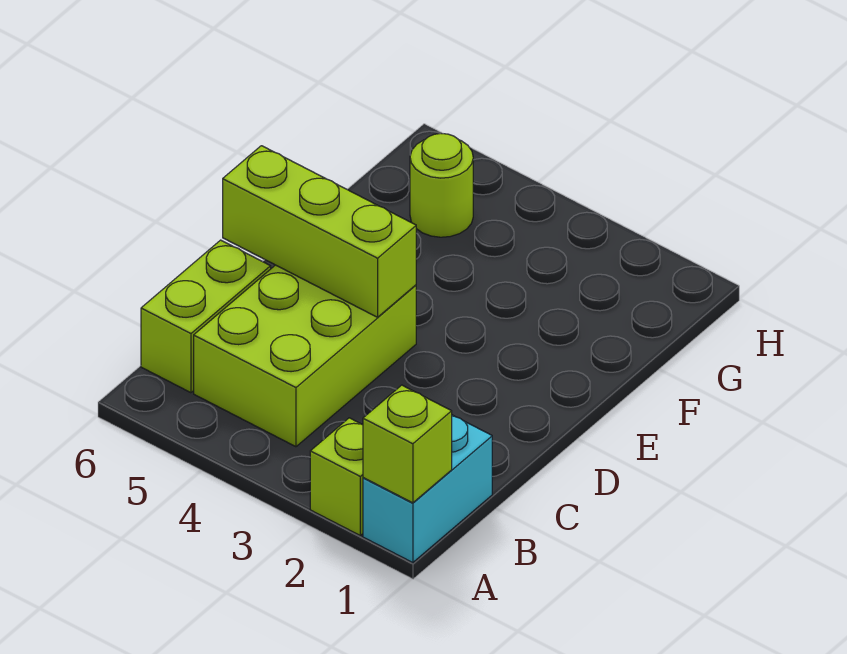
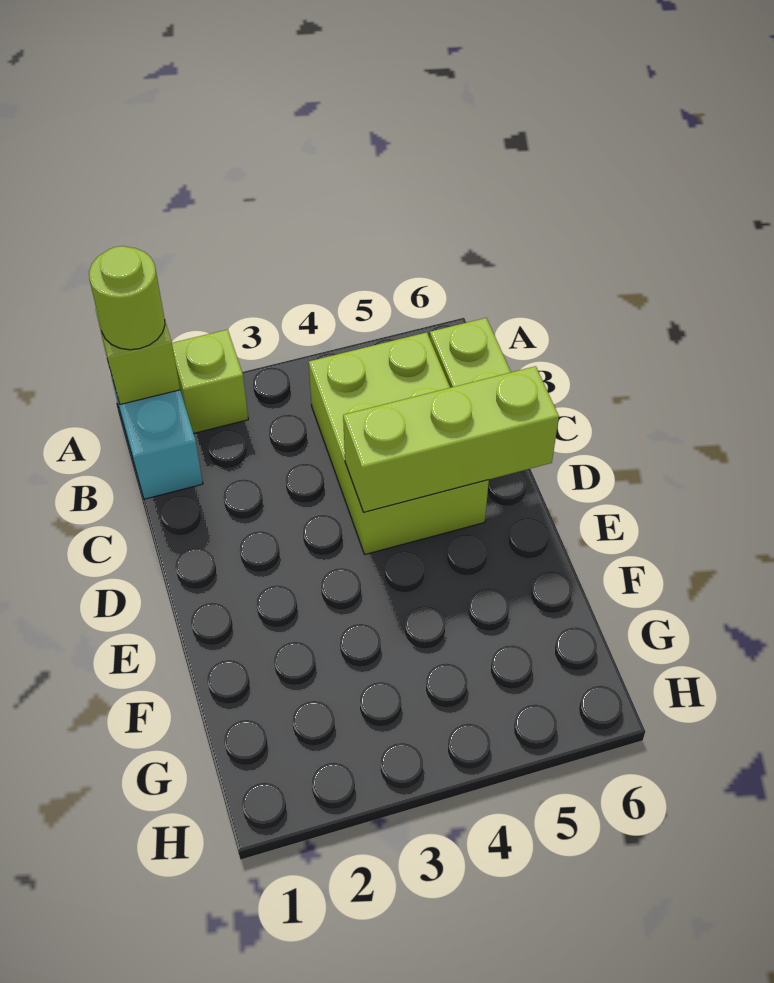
lime round brick G5 level 1 -> lime round brick A1 level 3

